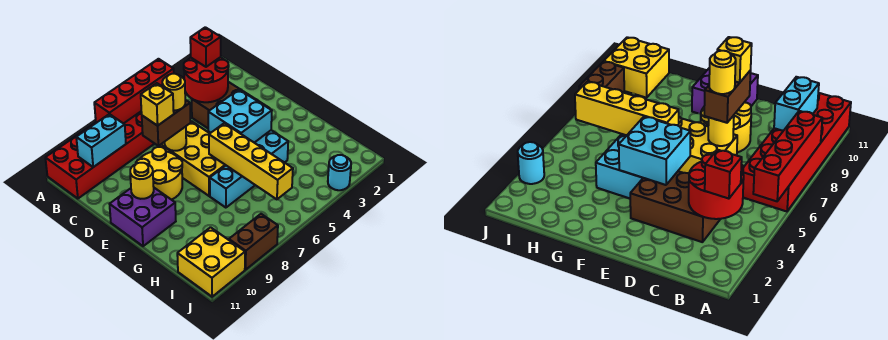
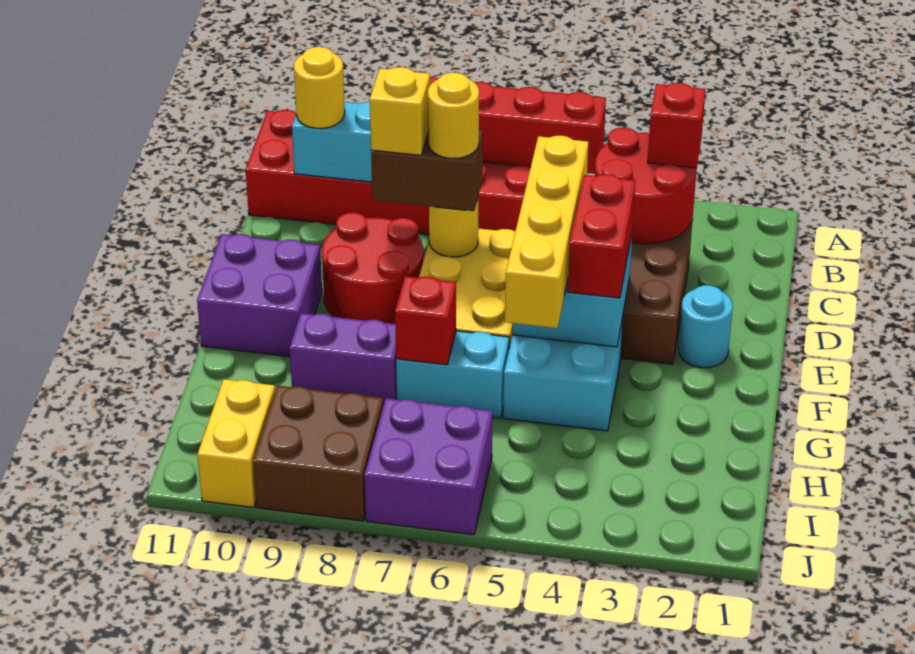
yellow round brick D8:E9 level 1 -> red round brick D8:E9 level 1
none -> red brick E4:F4 level 3
yellow round brick E10 level 2 -> yellow round brick B10 level 3
yellow brick F6:I6 level 2 -> yellow brick D5:G5 level 3
none -> red brick G7 level 2
none -> purple brick G8:G9 level 1
none -> purple brick I6:J7 level 1
yellow brick I10:J11 level 1 -> yellow brick I10:J10 level 1
cyan round brick J3 level 1 -> cyan round brick E2 level 1
brown brick J8:J9 level 1 -> brown brick I8:J9 level 1

